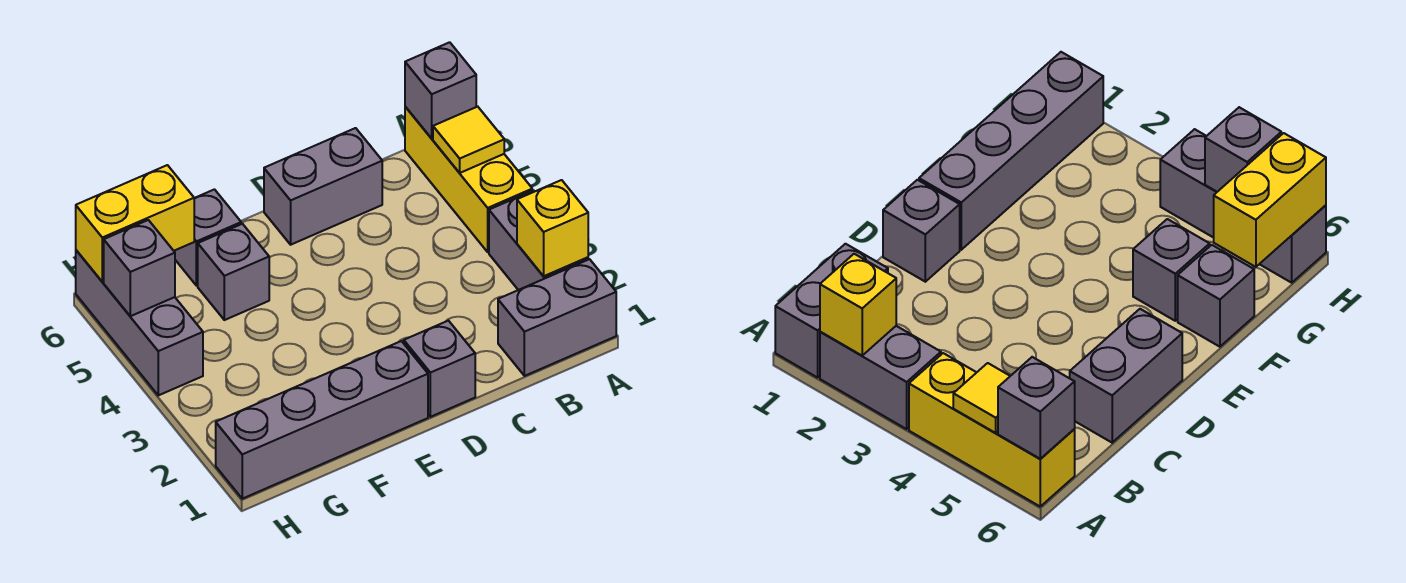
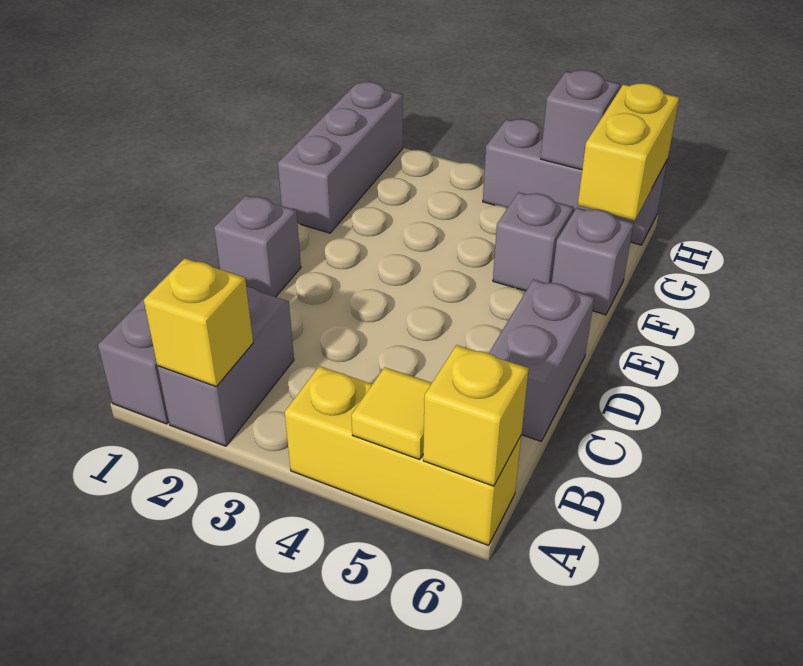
grey brick A2:A3 level 1 -> grey brick A2:B2 level 1
grey brick A6 level 2 -> yellow brick A6 level 2
grey brick E1:H1 level 1 -> grey brick F1:H1 level 1

